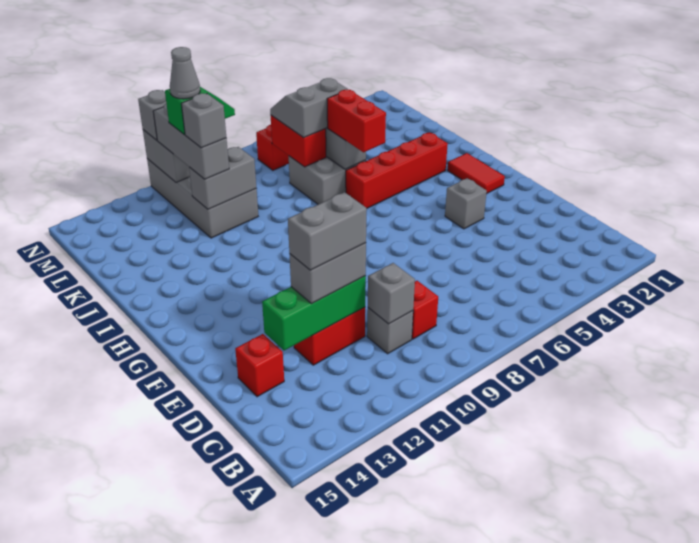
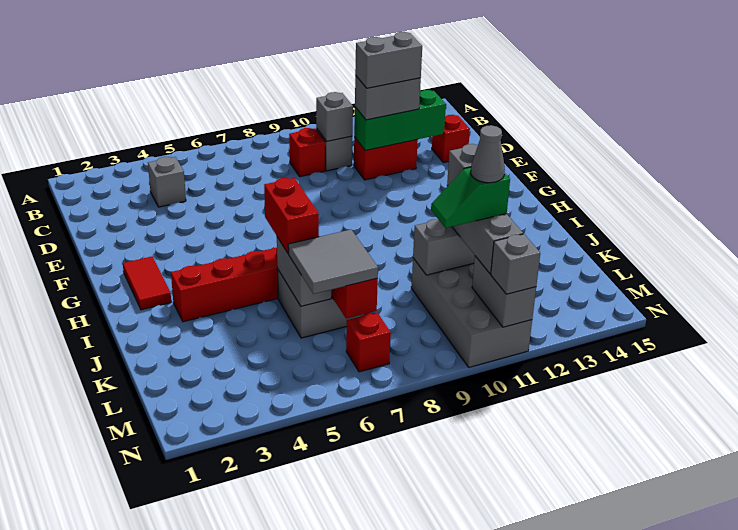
grey brick F4 level 1 -> grey brick C4 level 1
grey slope K6:L7 level 3 top K -> grey tile K6:L7 level 3

